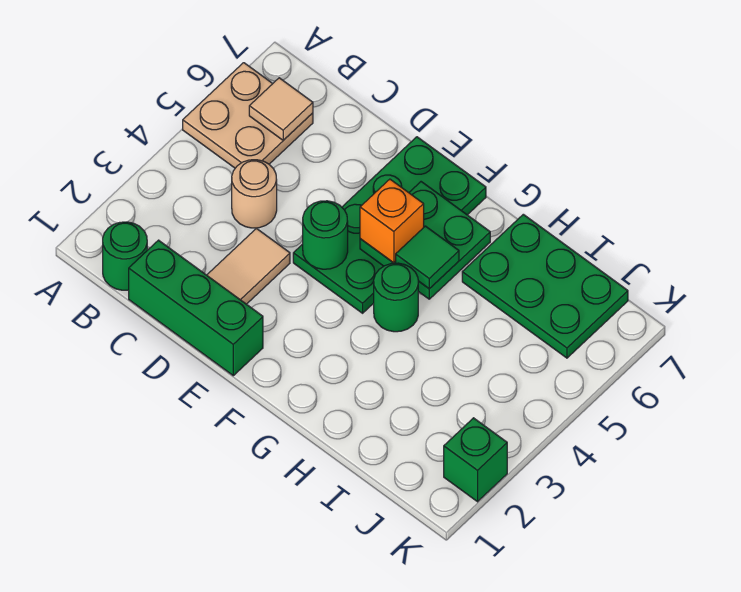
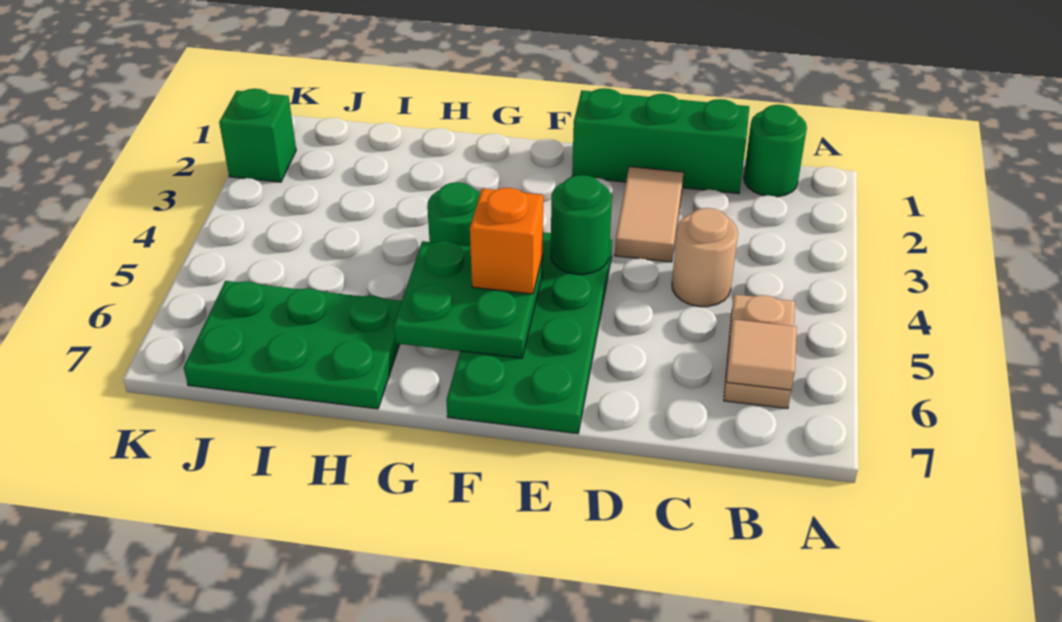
tan plate A5:B6 level 1 -> tan plate B5:B6 level 1
green tile G5 level 3 -> none

